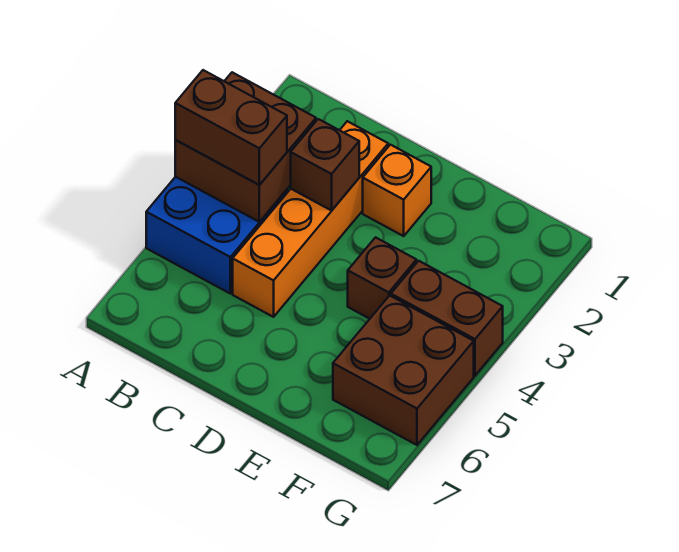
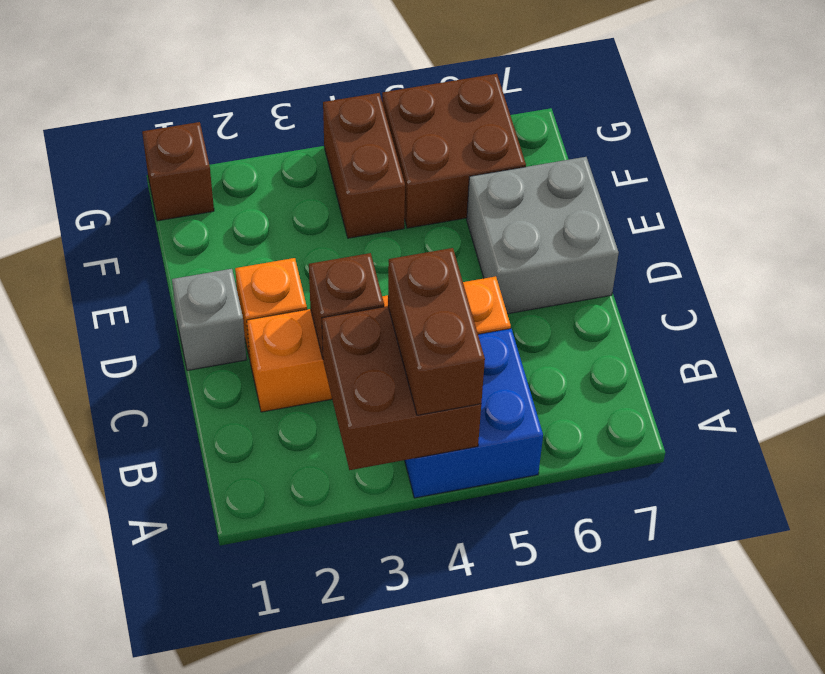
none -> grey brick D1 level 1
none -> grey brick D6:E7 level 1
brown brick E4 level 1 -> brown brick G1 level 1

